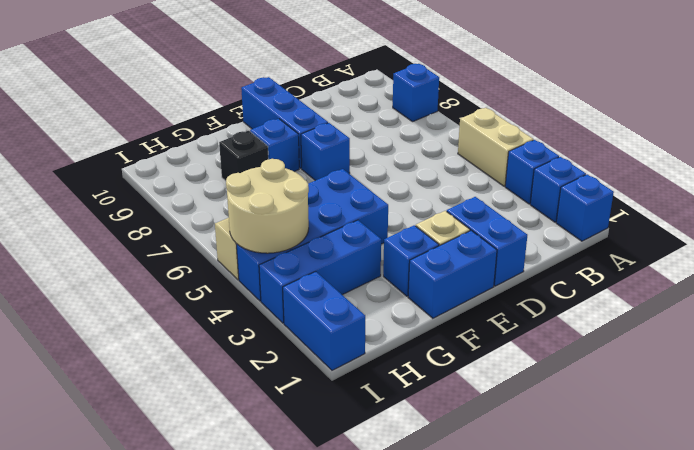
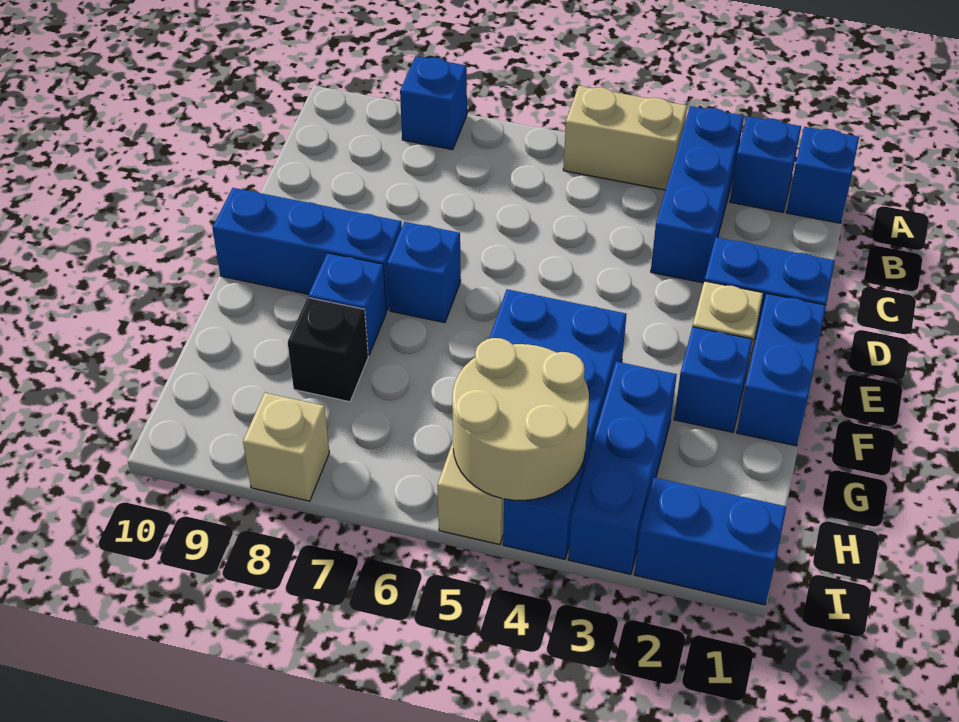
blue brick A3 level 1 -> blue brick A3:C3 level 1
none -> tan brick I8 level 1

